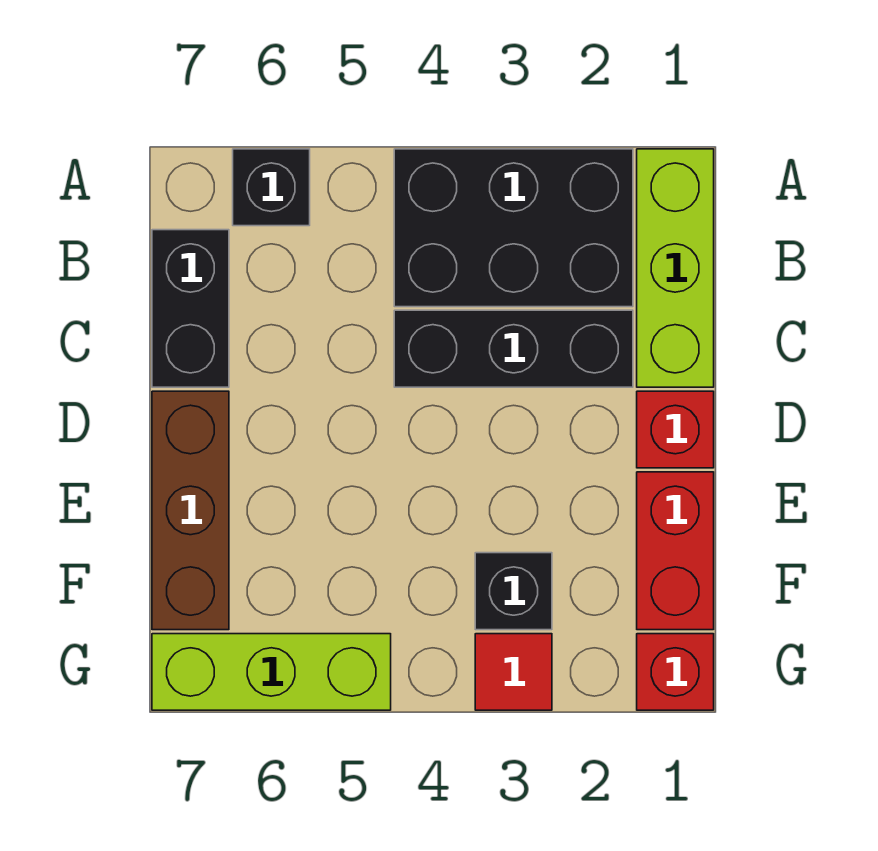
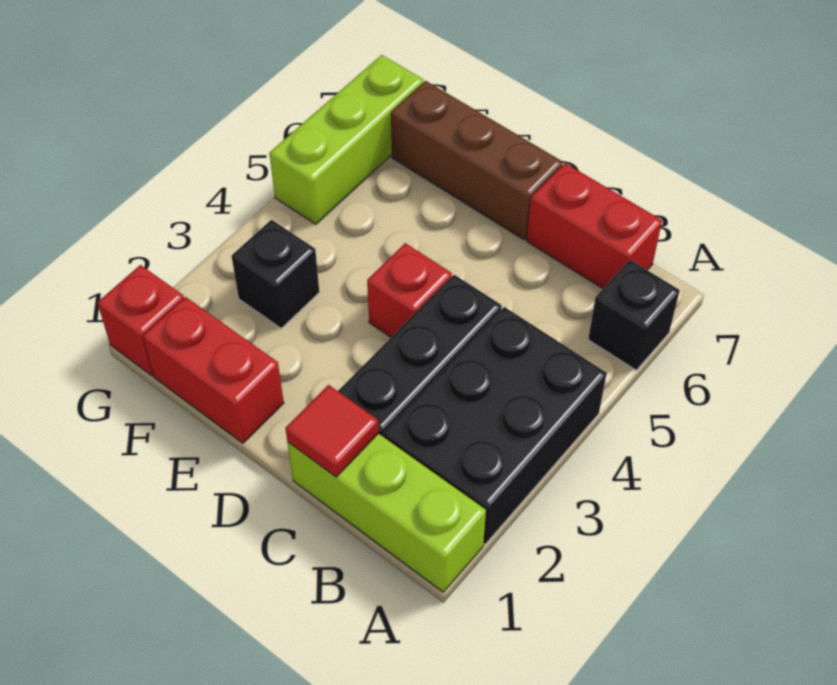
black brick B7:C7 level 1 -> red brick B7:C7 level 1
red brick D1 level 1 -> red brick D4 level 1
red tile G3 level 1 -> red tile C1 level 2

